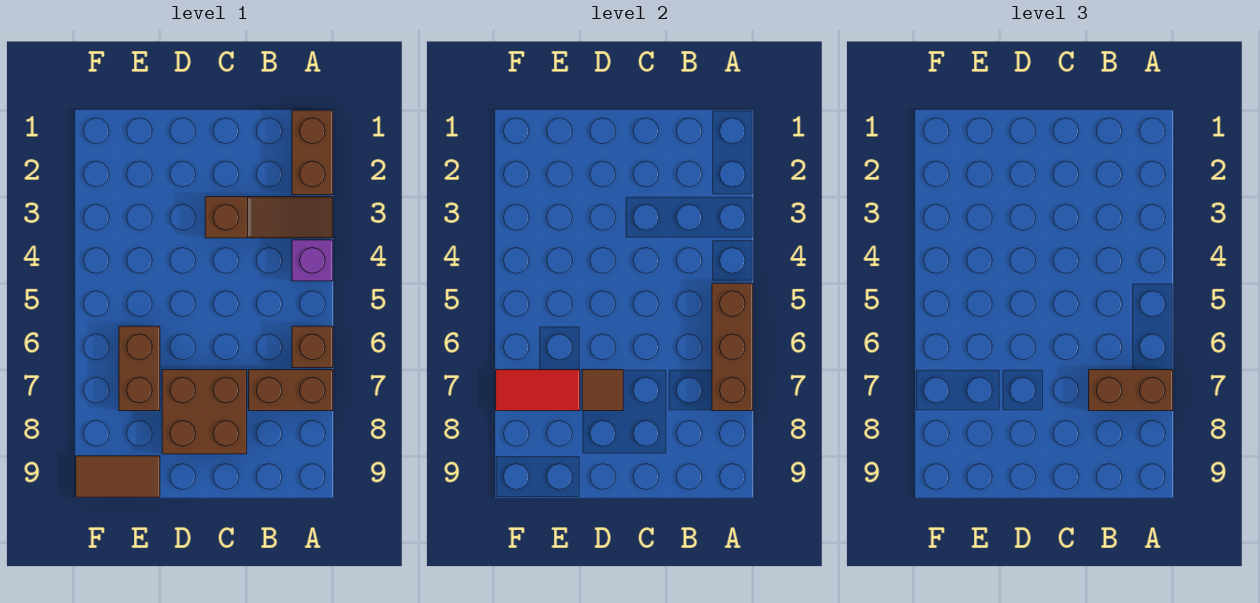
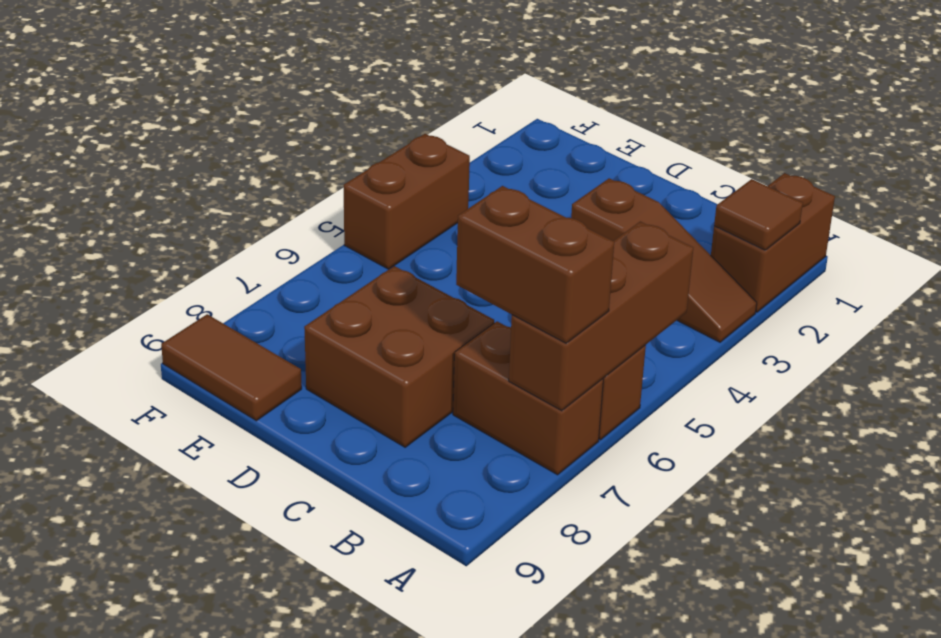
purple brick A4 level 1 -> none
brown tile D7 level 2 -> brown tile A2 level 2
brown brick E6:E7 level 1 -> brown brick F4:F5 level 1
red tile E7:F7 level 2 -> none

